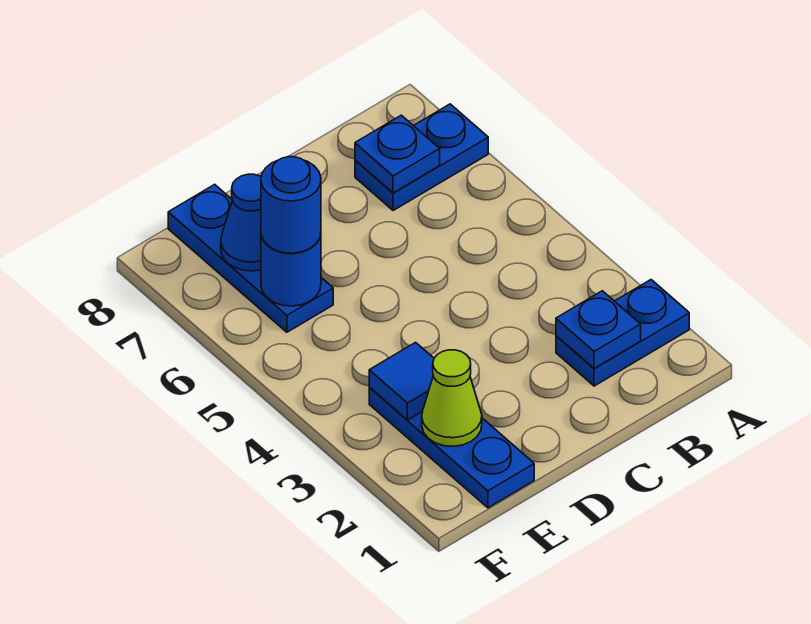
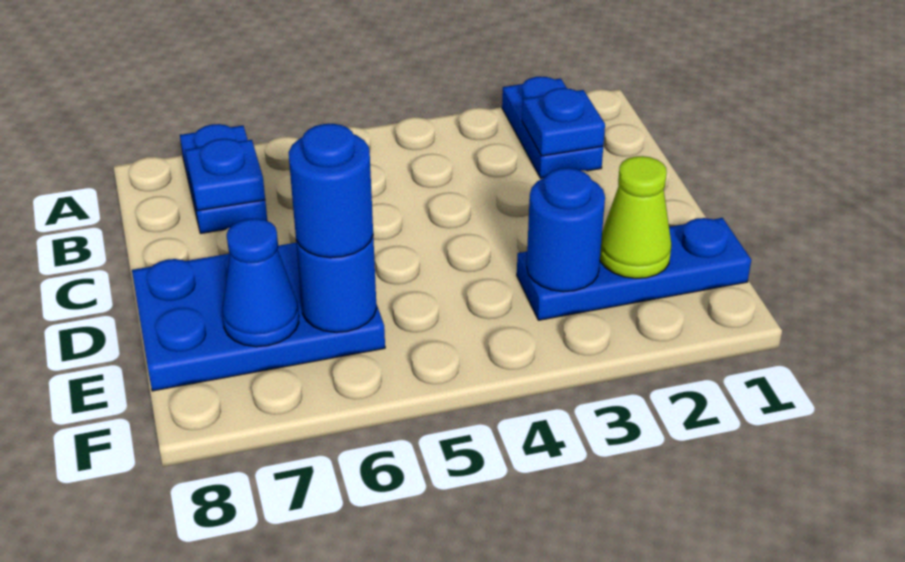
blue tile E3 level 2 -> blue round brick E3 level 2
blue plate E6:E8 level 1 -> blue plate D6:E8 level 1

